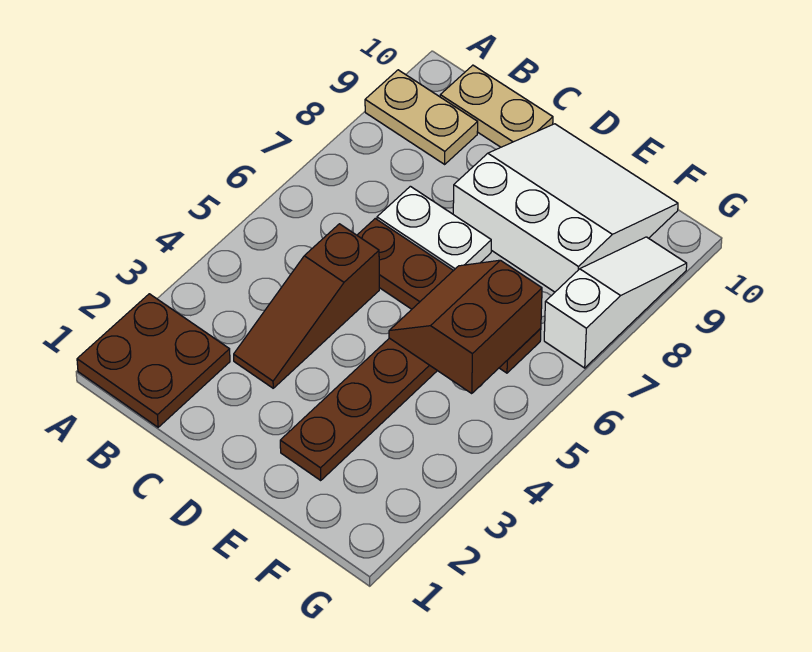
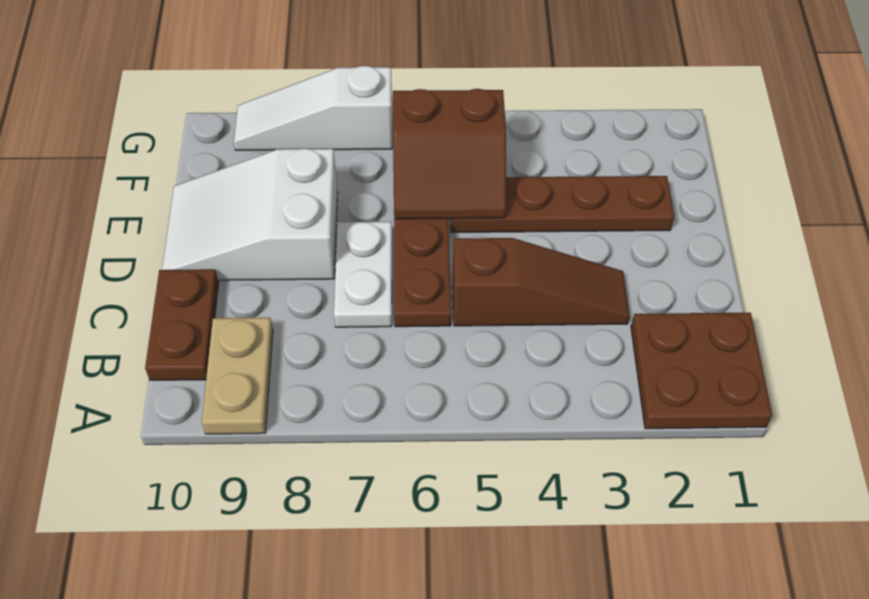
tan plate B10:C10 level 1 -> brown plate B10:C10 level 1
white slope D8:F10 level 1 top 8 -> white slope D8:E10 level 1 top 8

